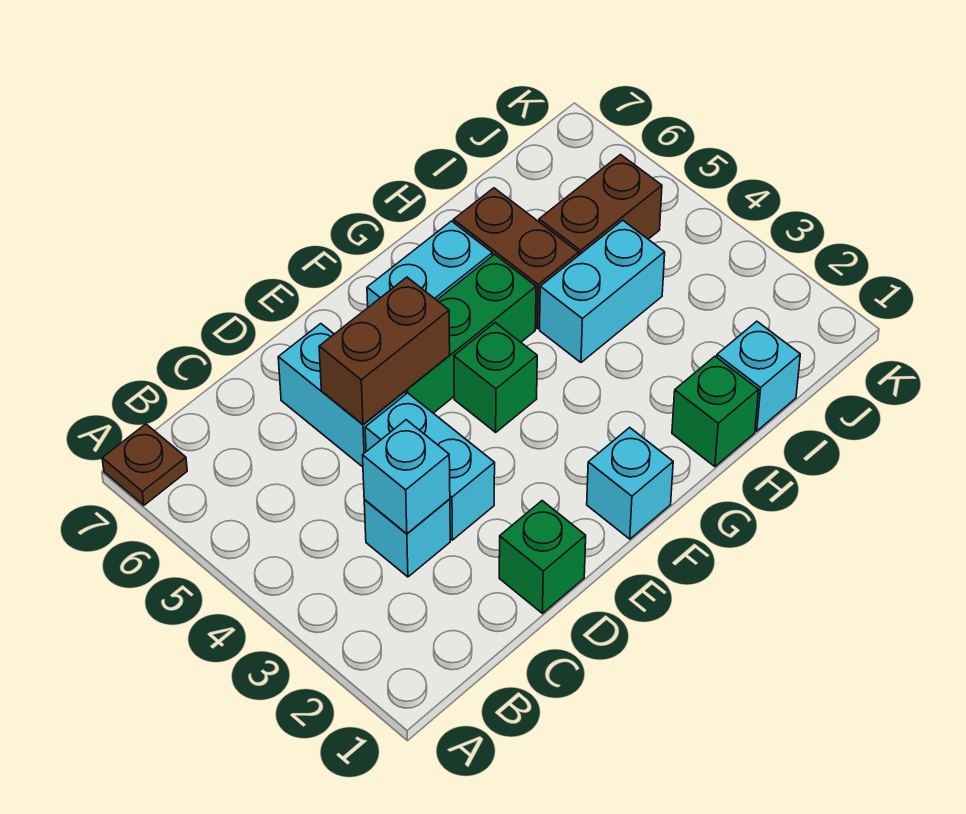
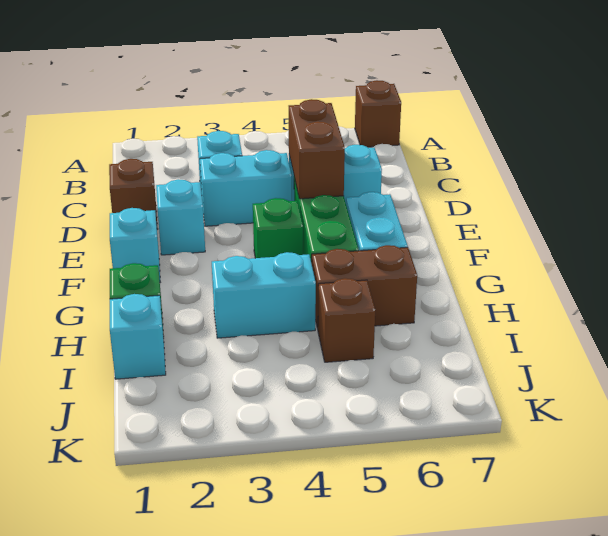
brown plate A7 level 1 -> brown brick A7 level 1
cyan brick C3 level 2 -> cyan brick E2 level 1
green brick D1 level 1 -> brown brick D1 level 1
cyan brick H4:I4 level 1 -> cyan brick H3:H4 level 1
brown brick I5:J5 level 1 -> brown brick I5 level 1

